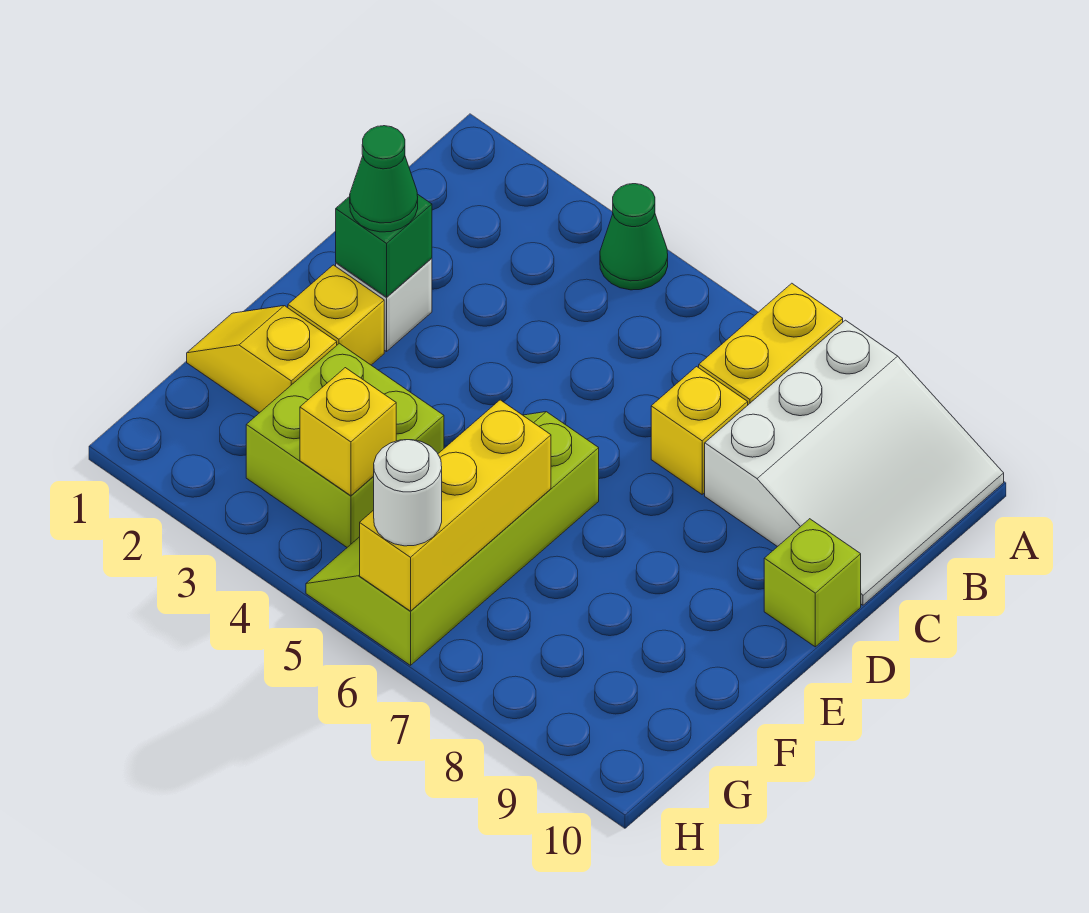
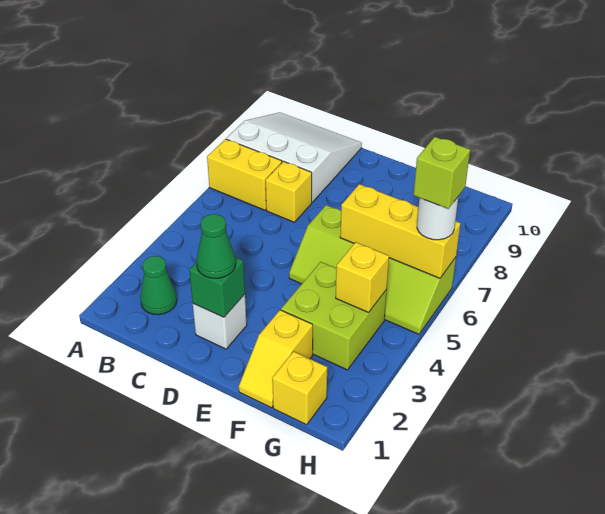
green cone A4 level 1 -> green cone B2 level 1
lime brick D10 level 1 -> lime brick H6 level 4
yellow brick E2 level 1 -> yellow brick G1 level 1

